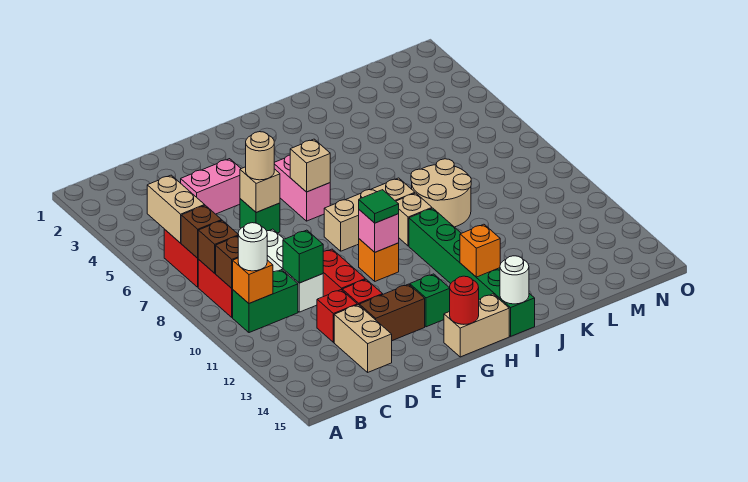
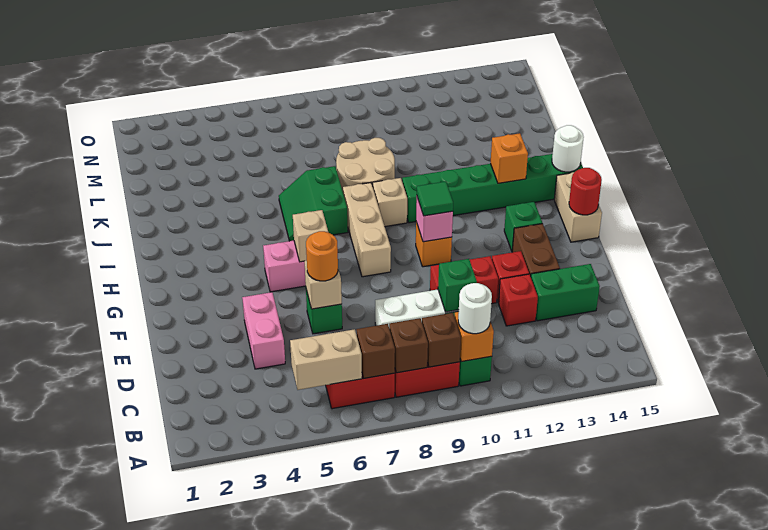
tan brick D13:D14 level 1 -> green brick D13:D14 level 1
tan round brick E6 level 3 -> orange round brick E6 level 3
none -> green slope I6:J7 level 1 top 7

